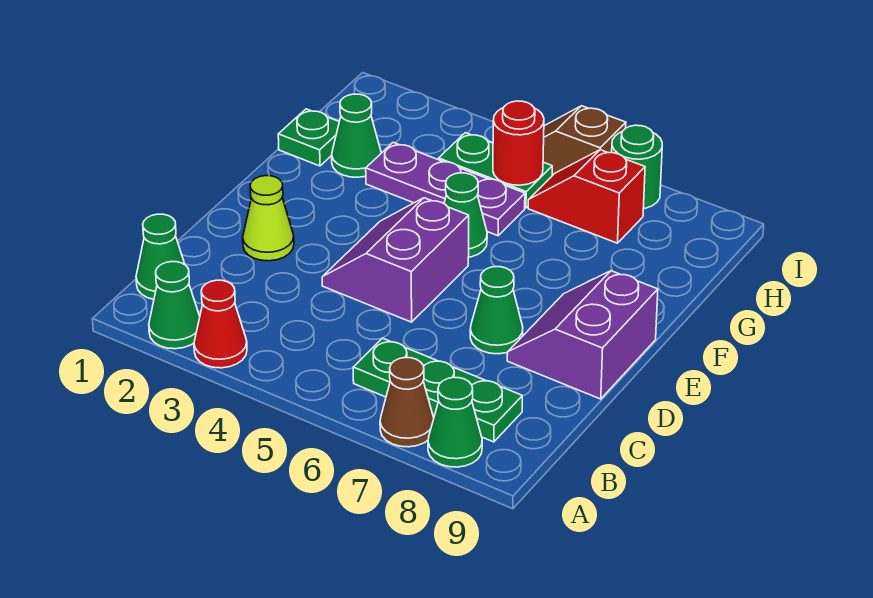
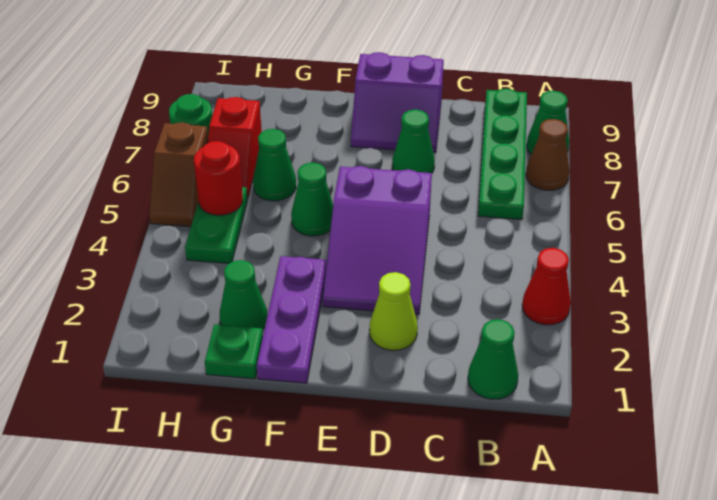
green cone A2 level 1 -> green cone G6 level 1
green plate B6:B8 level 1 -> green plate B6:B9 level 1
purple slope D4:E5 level 1 top 5 -> purple slope D3:E5 level 1 top 5
purple plate G3:G5 level 1 -> purple plate F1:F3 level 1

